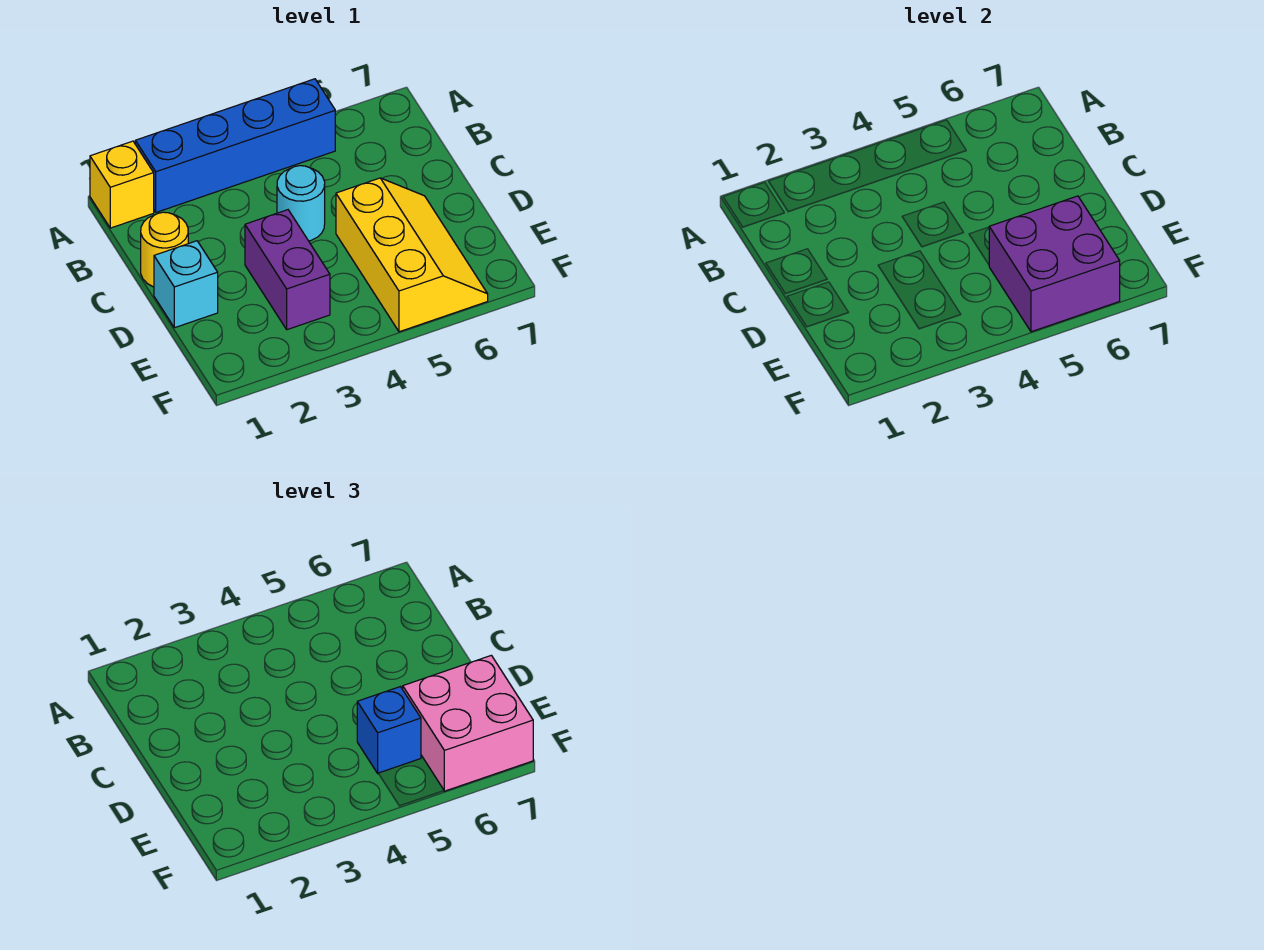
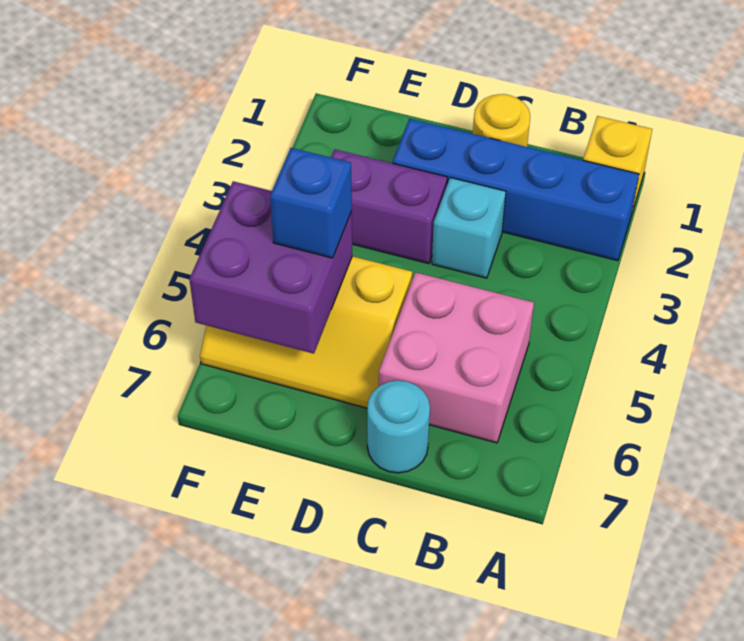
blue brick A2:A5 level 1 -> blue brick A2:D2 level 1
cyan round brick C4 level 1 -> cyan round brick C7 level 1
cyan brick D1 level 1 -> cyan brick C3 level 1
pink brick E6:F7 level 3 -> pink brick B5:C6 level 1

